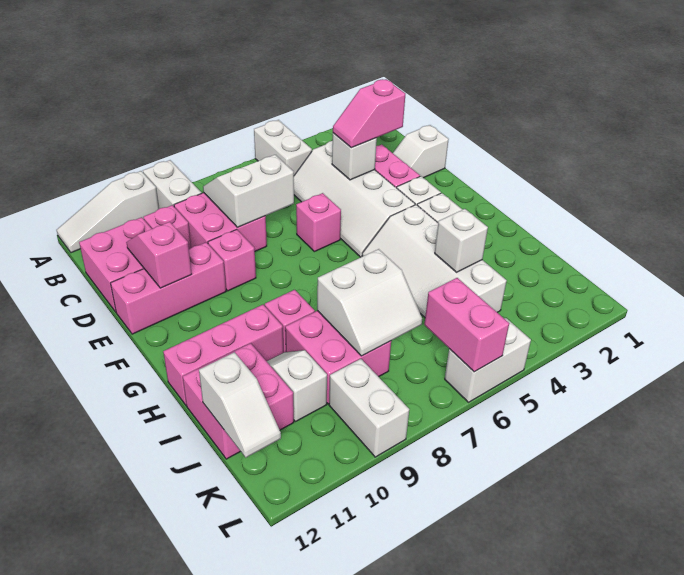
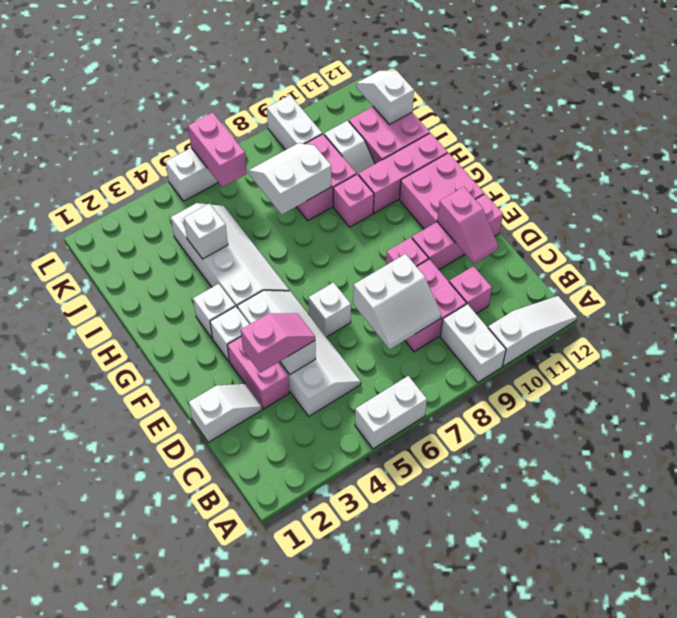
white brick A5:B5 level 1 -> white brick A5:A6 level 1
pink brick C11:D12 level 1 -> pink brick F11:G12 level 1
pink brick E6 level 1 -> white brick E6 level 1

